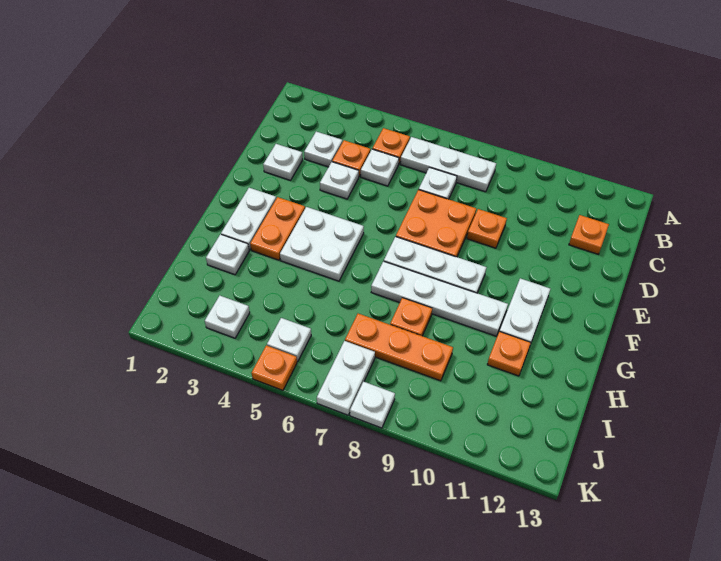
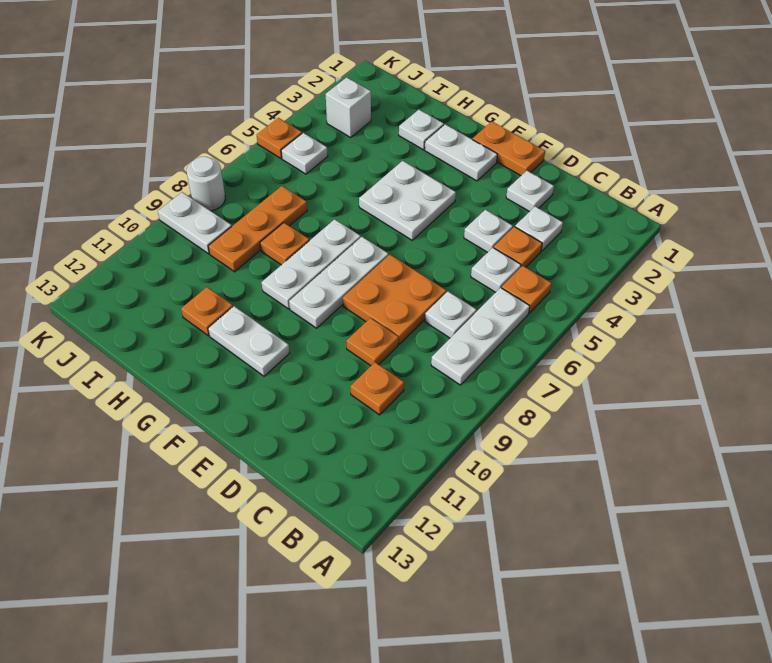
orange plate C12 level 1 -> orange plate C10 level 1
orange plate F3:G3 level 1 -> orange plate E1:F1 level 1
white plate G7:G10 level 1 -> white plate G7:G9 level 1
white plate J3 level 1 -> white brick J3 level 1
white plate J7:K7 level 1 -> white plate J9:K9 level 1
white plate K8 level 1 -> white round brick K8 level 1

